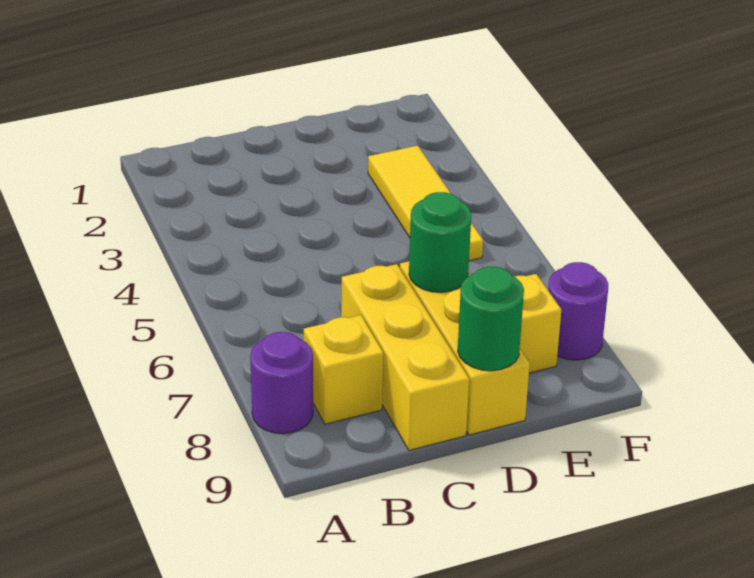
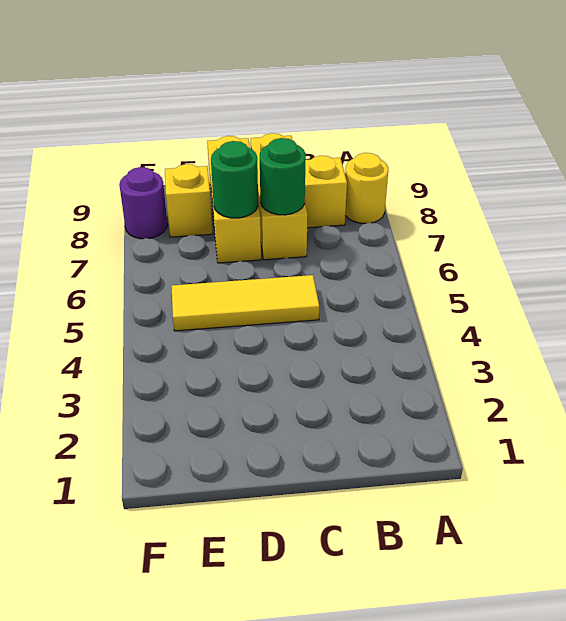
purple round brick A8 level 1 -> yellow round brick A8 level 1
green round brick D9 level 2 -> green round brick C7 level 2
yellow tile E3:E5 level 1 -> yellow tile C5:E5 level 1

